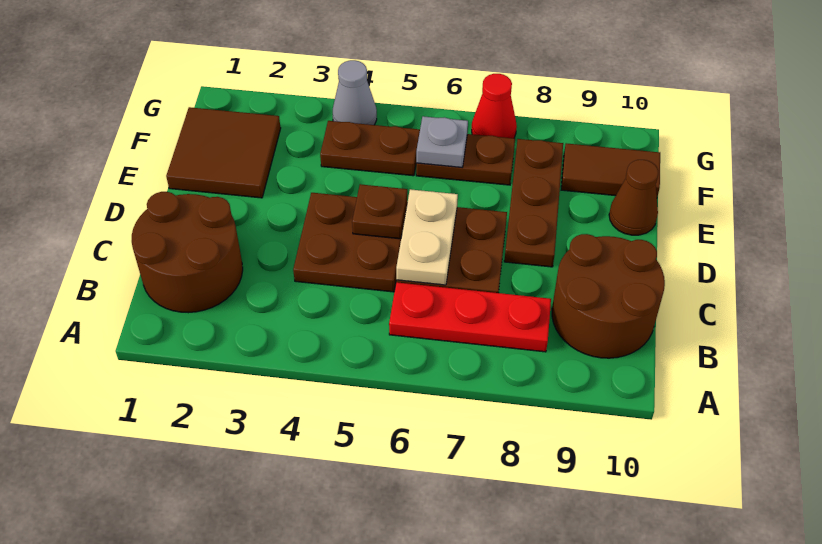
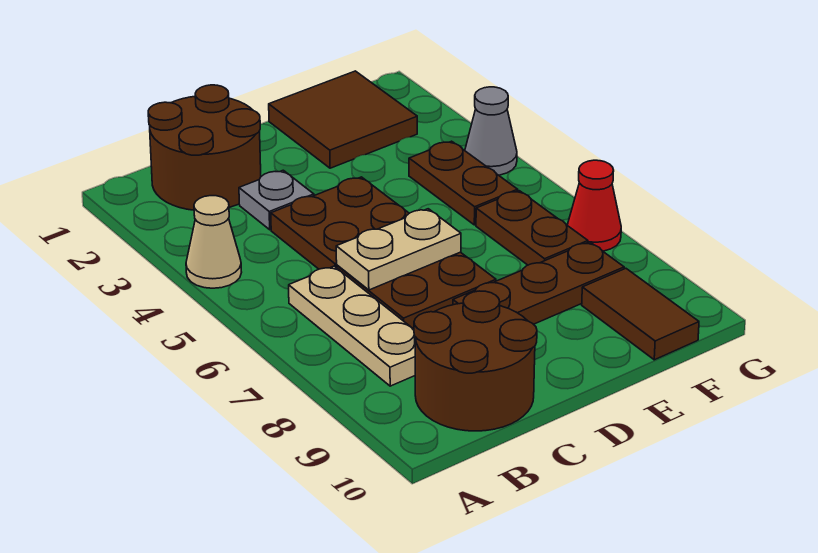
none -> tan cone A4 level 1
red plate B6:B8 level 1 -> tan plate B6:B8 level 1
brown plate D5 level 2 -> none
brown cone E10 level 1 -> none
grey plate F6 level 2 -> grey plate C3 level 1

